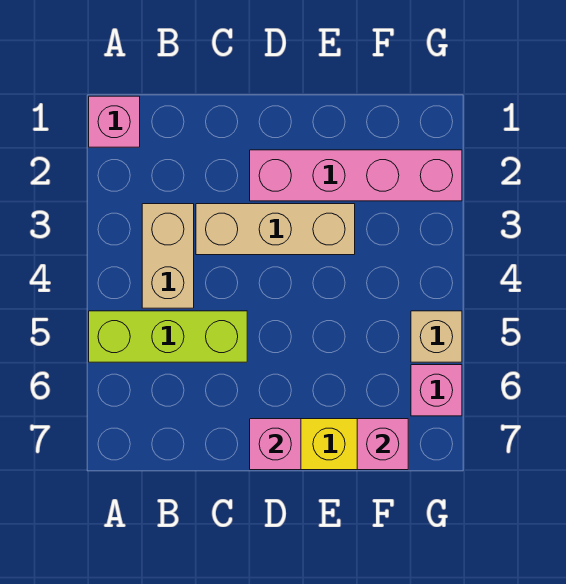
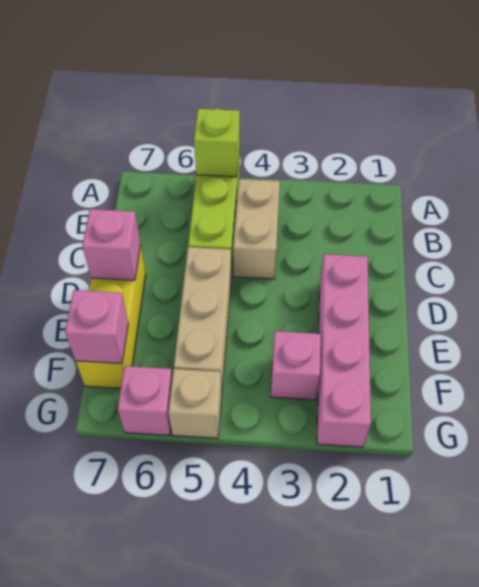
pink brick A1 level 1 -> pink brick F3 level 1
none -> lime brick A5 level 2
tan brick B3:B4 level 1 -> tan brick B4:C4 level 1
tan brick C3:E3 level 1 -> tan brick D5:F5 level 1

